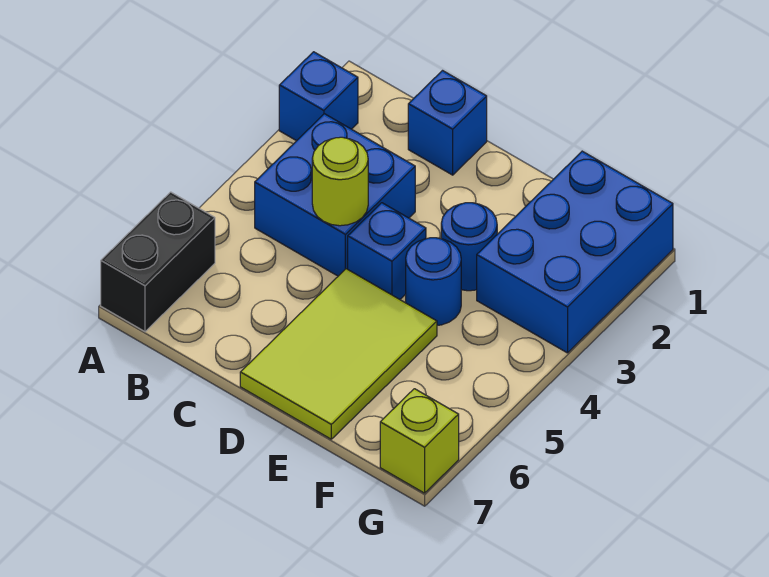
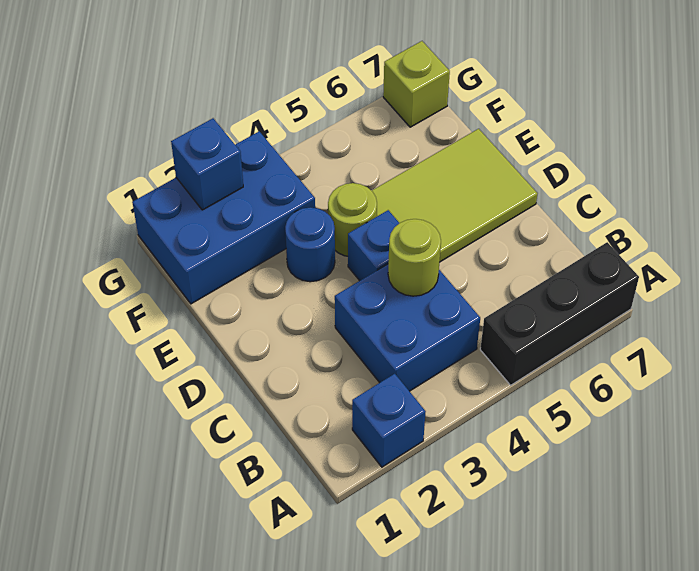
black brick A6:A7 level 1 -> black brick A5:A7 level 1
blue brick C1 level 1 -> blue brick G2 level 2
blue round brick E4 level 1 -> lime round brick E4 level 1

